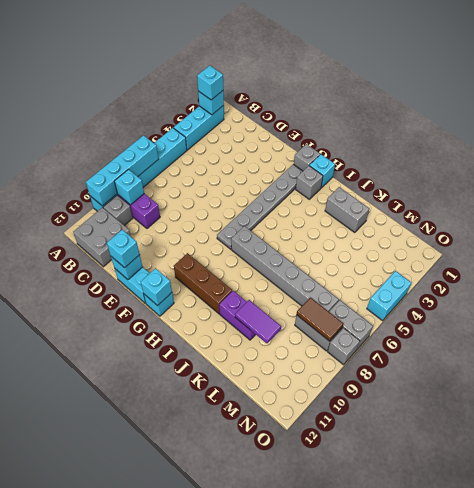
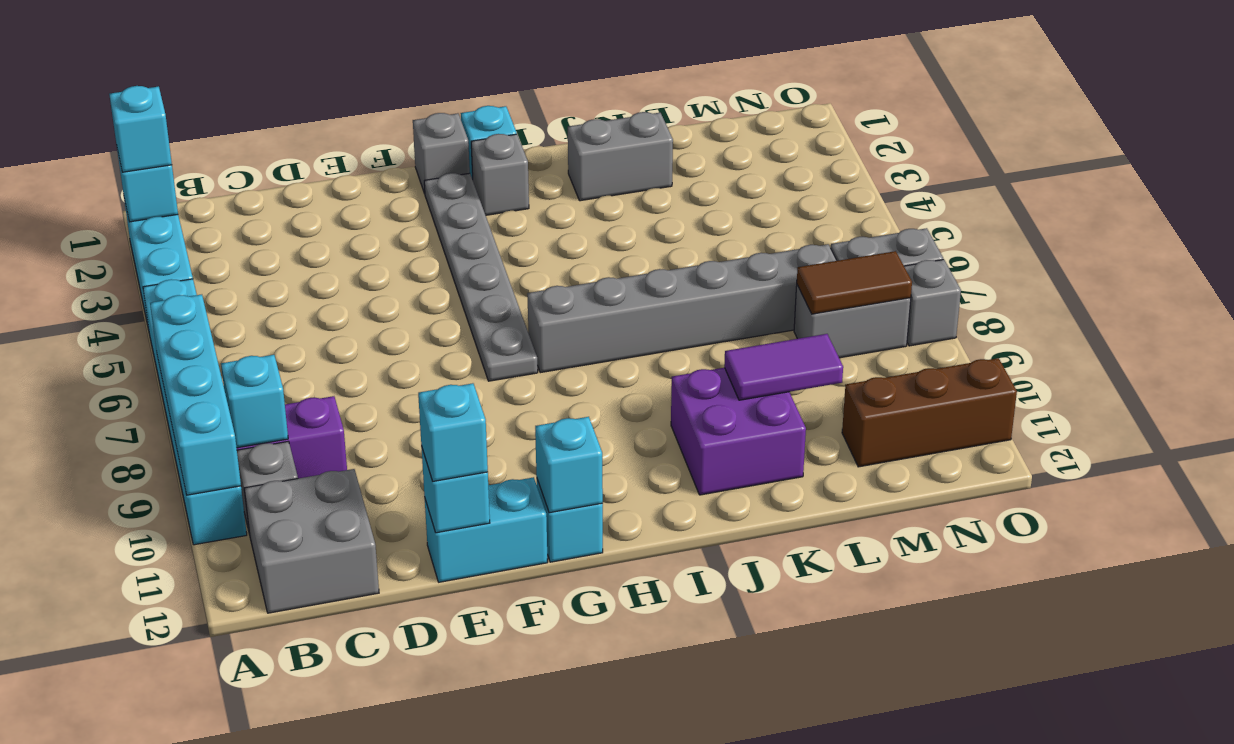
brown brick G10:I10 level 1 -> brown brick M11:O11 level 1
purple brick J10:K10 level 1 -> purple brick J10:K11 level 1
cyan brick O4:O5 level 1 -> none

